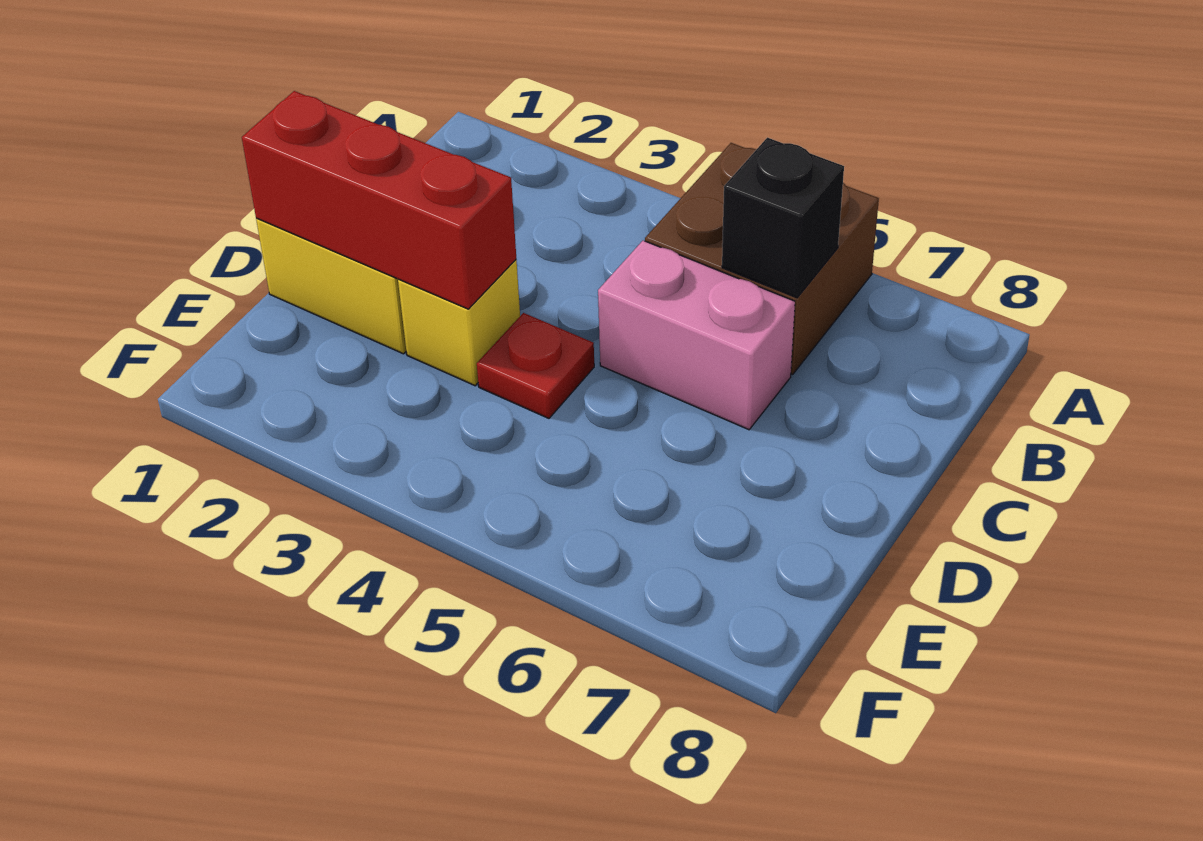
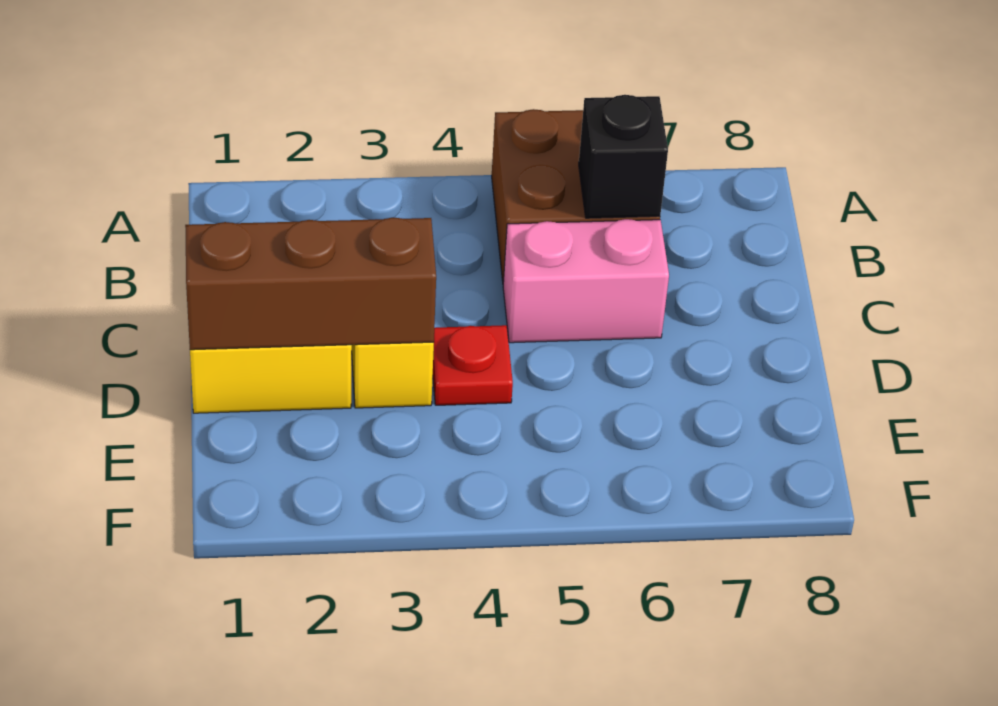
red brick D1:D3 level 2 -> brown brick D1:D3 level 2

